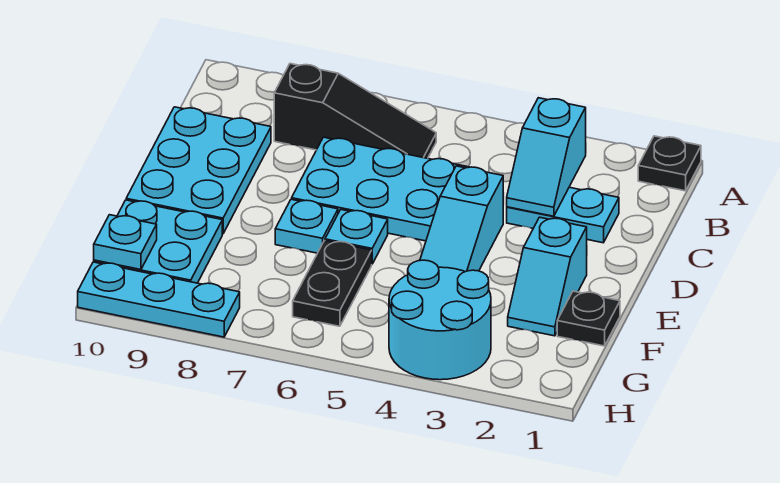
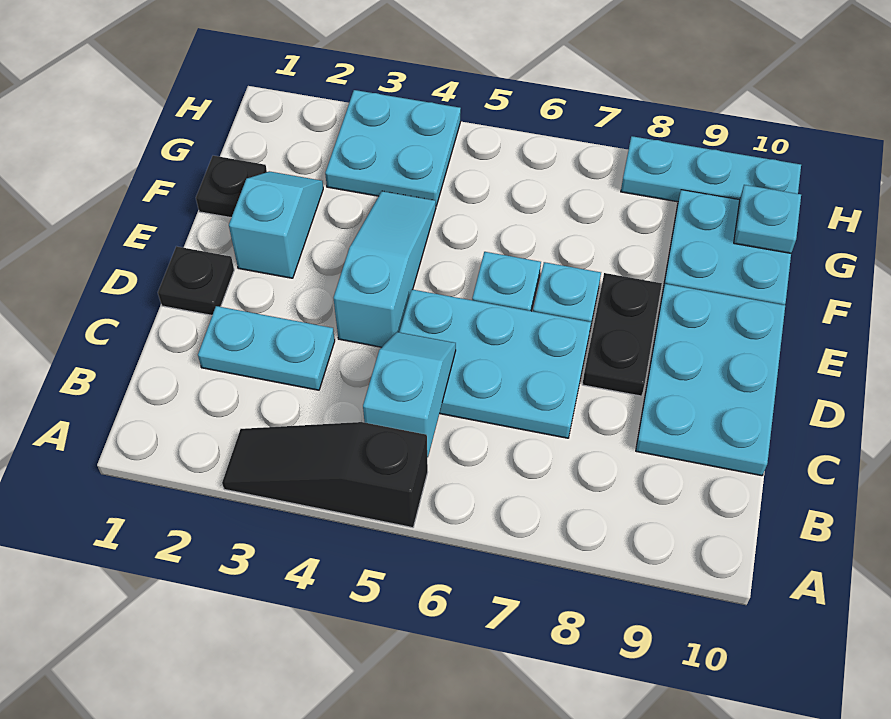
black plate A1 level 1 -> black plate D1 level 1
cyan slope B3:C3 level 2 top B -> cyan slope B5:C5 level 2 top B
black slope B6:B8 level 1 top 8 -> black slope A3:A5 level 1 top 5
black plate F6:G6 level 1 -> black plate D8:E8 level 1
cyan round brick G3:H4 level 1 -> cyan plate G3:H4 level 1

